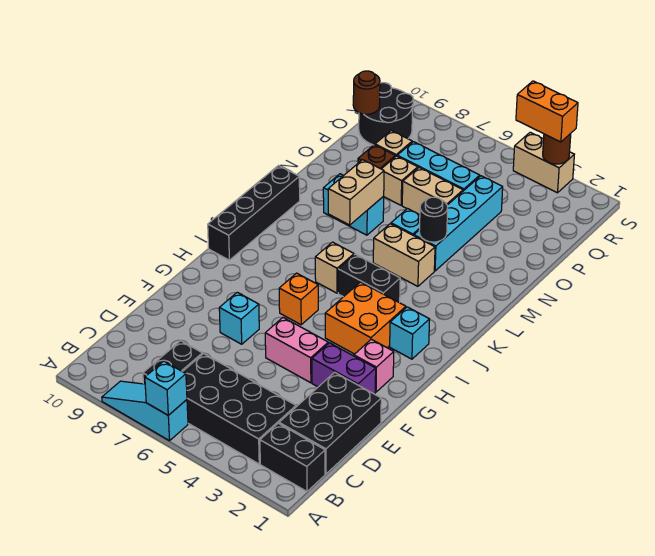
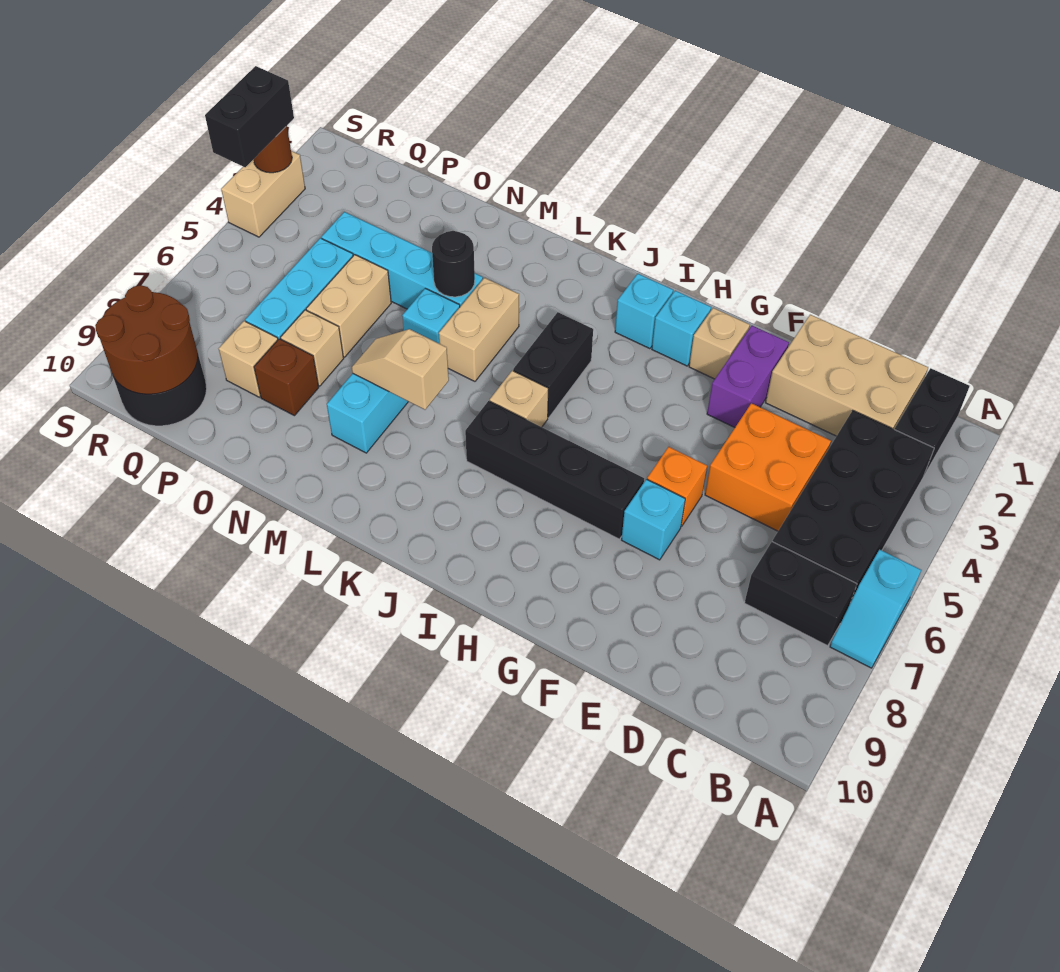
cyan slope A6:A8 level 1 top 6 -> cyan slope A6:A7 level 1 top 6
cyan brick A6 level 2 -> cyan brick H2 level 1
black brick C1:E2 level 1 -> tan brick C1:E2 level 1
pink brick F4:F5 level 1 -> none
pink brick G2 level 1 -> tan brick G2 level 1
orange brick H3:I4 level 1 -> orange brick D4:E5 level 1
orange brick H6 level 1 -> orange brick F6 level 1
black brick I10:L10 level 1 -> black brick G7:J7 level 1
tan brick L7:M7 level 2 -> tan slope L7:M7 level 2 top L
brown round brick Q10 level 2 -> brown round brick Q9:R10 level 2
orange brick S3:S4 level 3 -> black brick S3:S4 level 3

